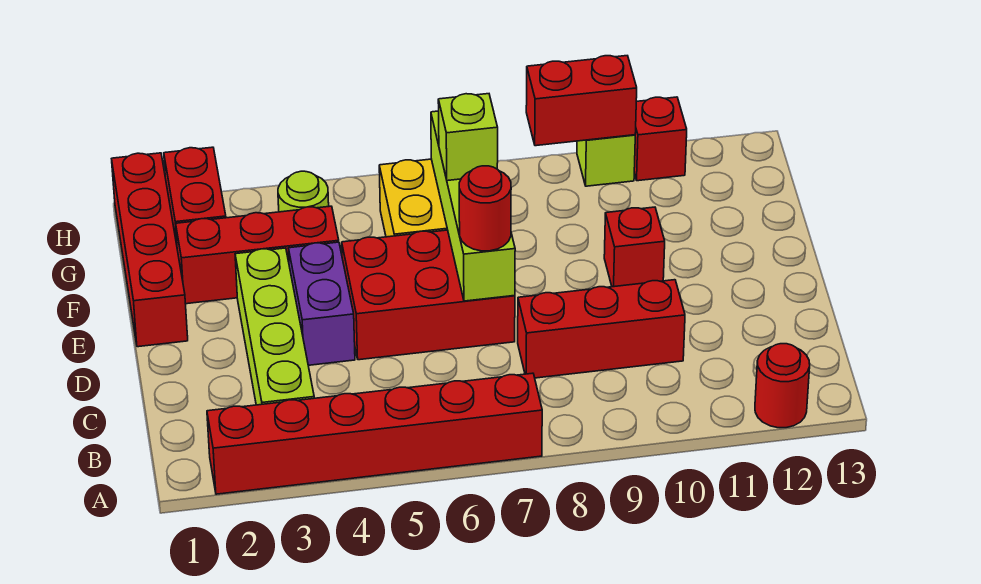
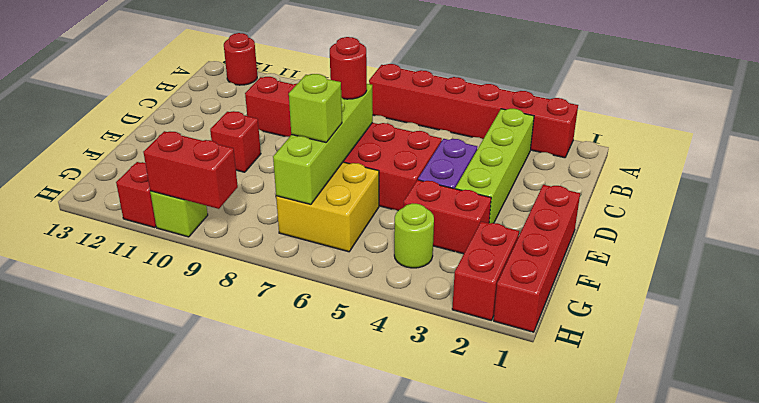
red brick F2:F4 level 1 -> red brick F3:F4 level 1

